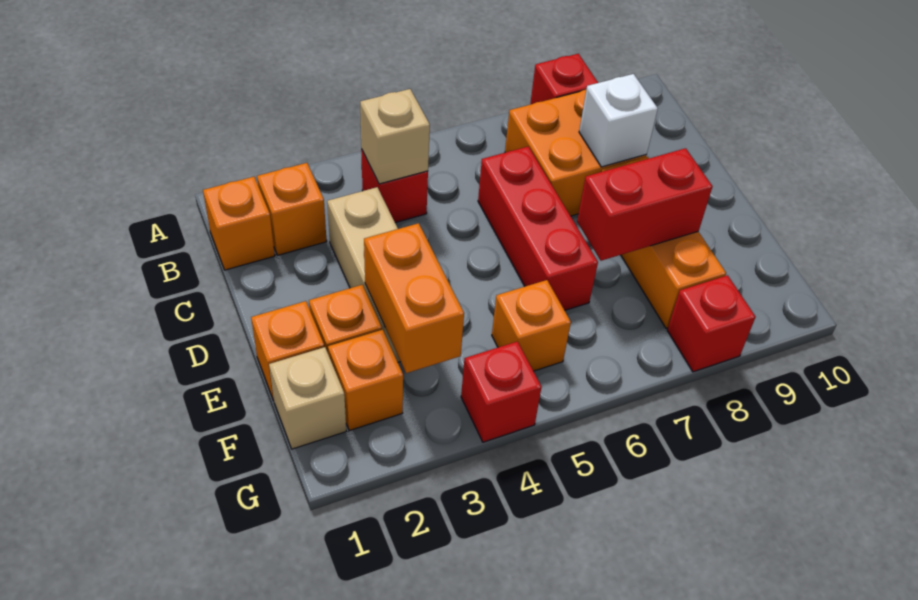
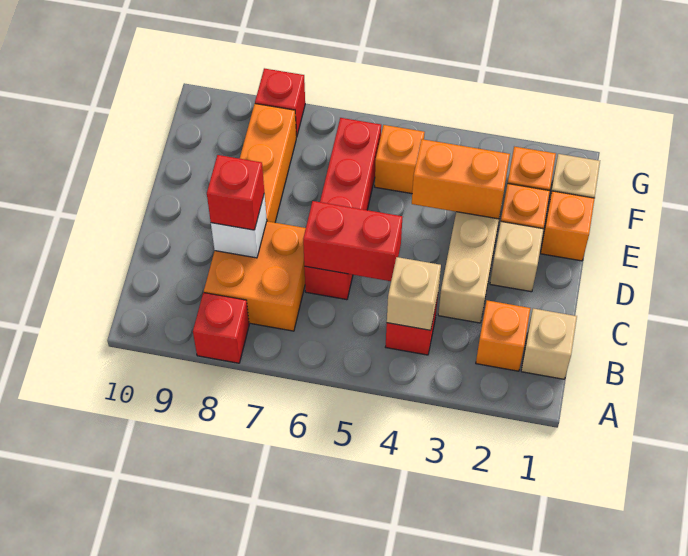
orange brick B1 level 1 -> tan brick B1 level 1
red brick C6:E6 level 1 -> red brick C6:F6 level 1
none -> tan brick D2 level 1
orange brick E3:F3 level 2 -> orange brick E3:E4 level 2
red brick E7:E8 level 2 -> red brick C5:C6 level 2
red brick G4 level 1 -> red brick C8 level 3

